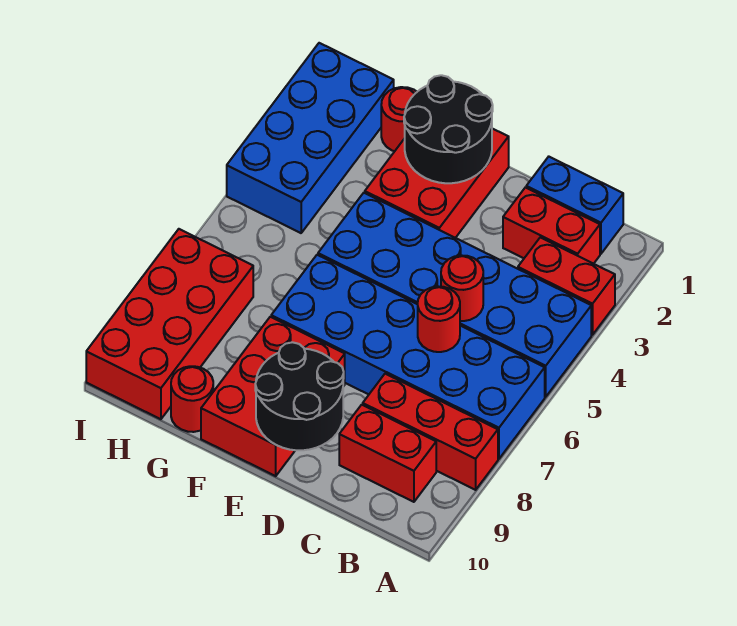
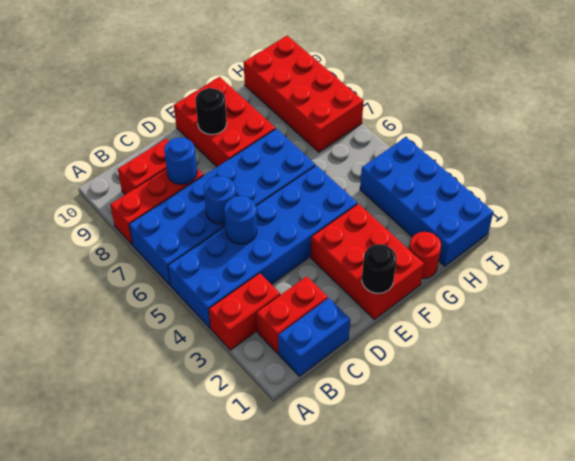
red round brick C5 level 2 -> blue round brick C5 level 2
red round brick C6 level 2 -> blue round brick C6 level 2
none -> blue round brick C8 level 2
black round brick D9:E10 level 2 -> black round brick E9 level 2
black round brick E1:F2 level 2 -> black round brick E1 level 2
red round brick G10 level 1 -> none

